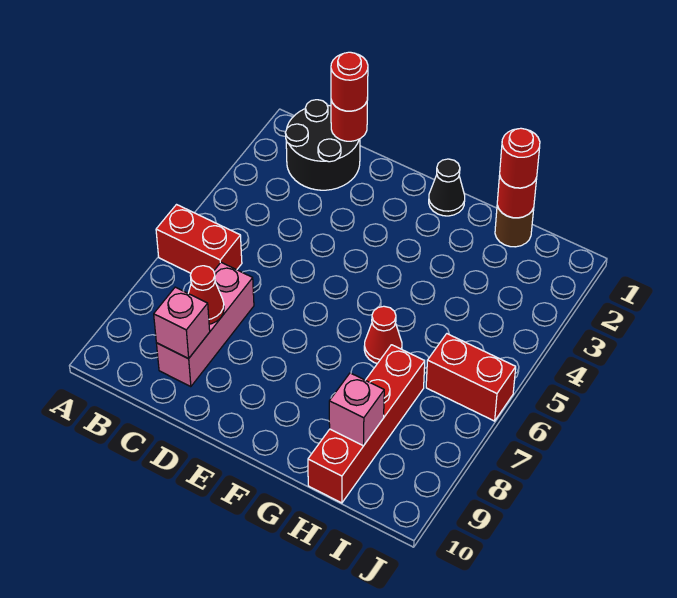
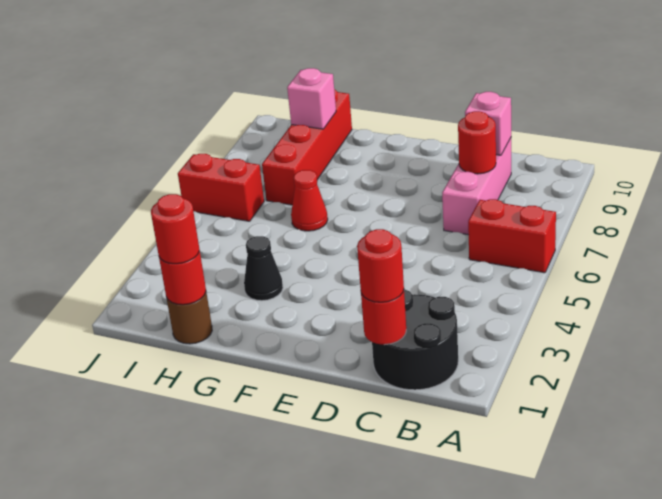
red cone C8 level 2 -> red round brick C8 level 2
black cone F1 level 1 -> black cone G3 level 1

